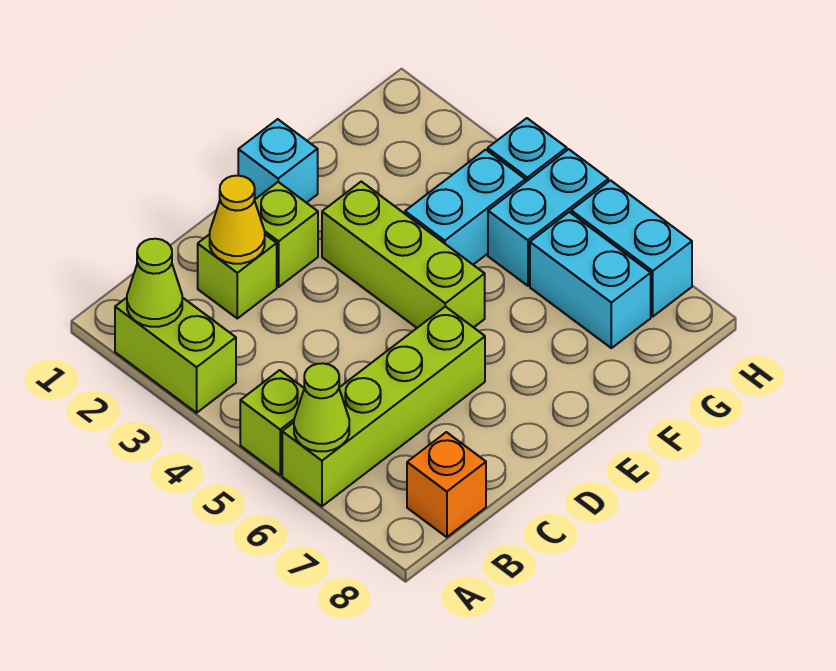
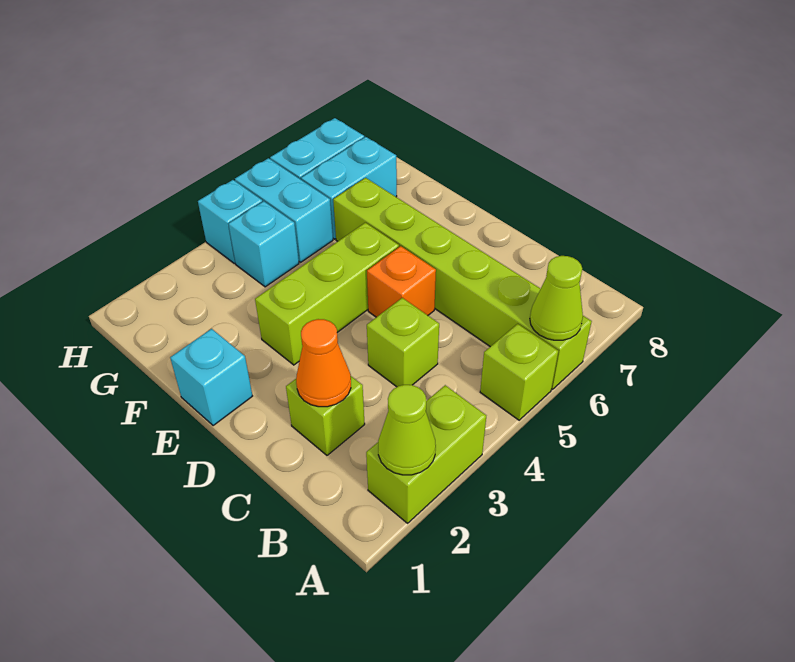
lime brick A6:D6 level 1 -> lime brick A6:F6 level 1
orange brick B8 level 1 -> orange brick D5 level 1
yellow cone C2 level 2 -> orange cone C2 level 2
lime brick D2 level 1 -> lime brick C4 level 1
cyan brick F4:G4 level 1 -> cyan brick G4 level 1

